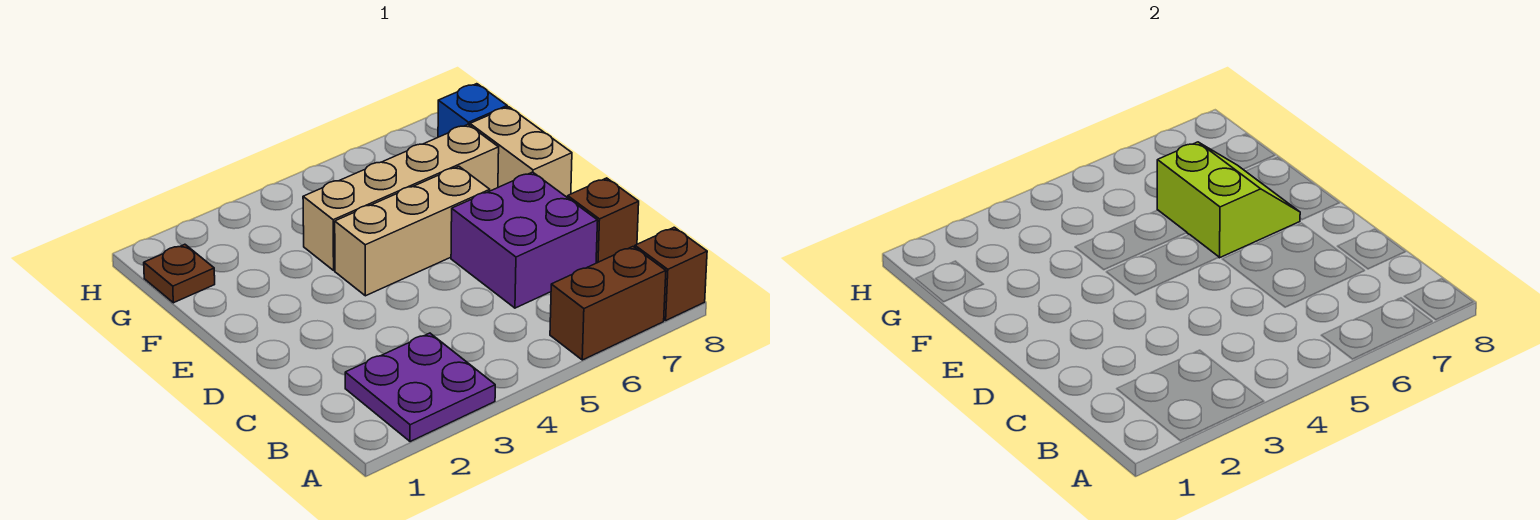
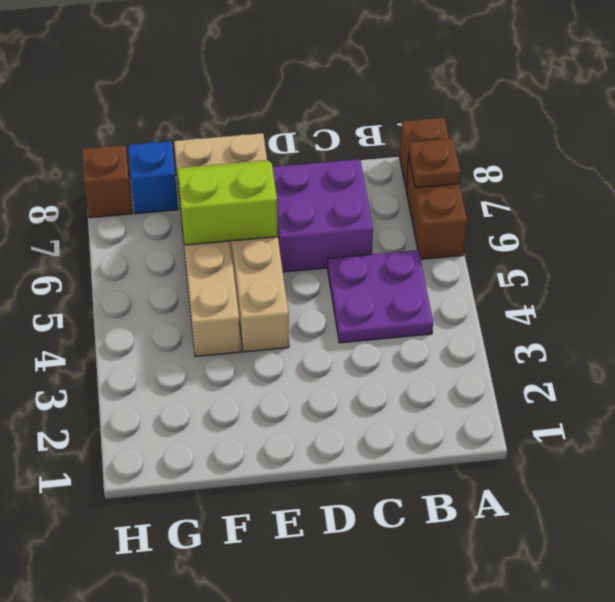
purple plate A2:B3 level 1 -> purple plate B4:C5 level 1
brown brick C8 level 1 -> brown brick H8 level 1
brown plate G1 level 1 -> brown plate A7 level 2

